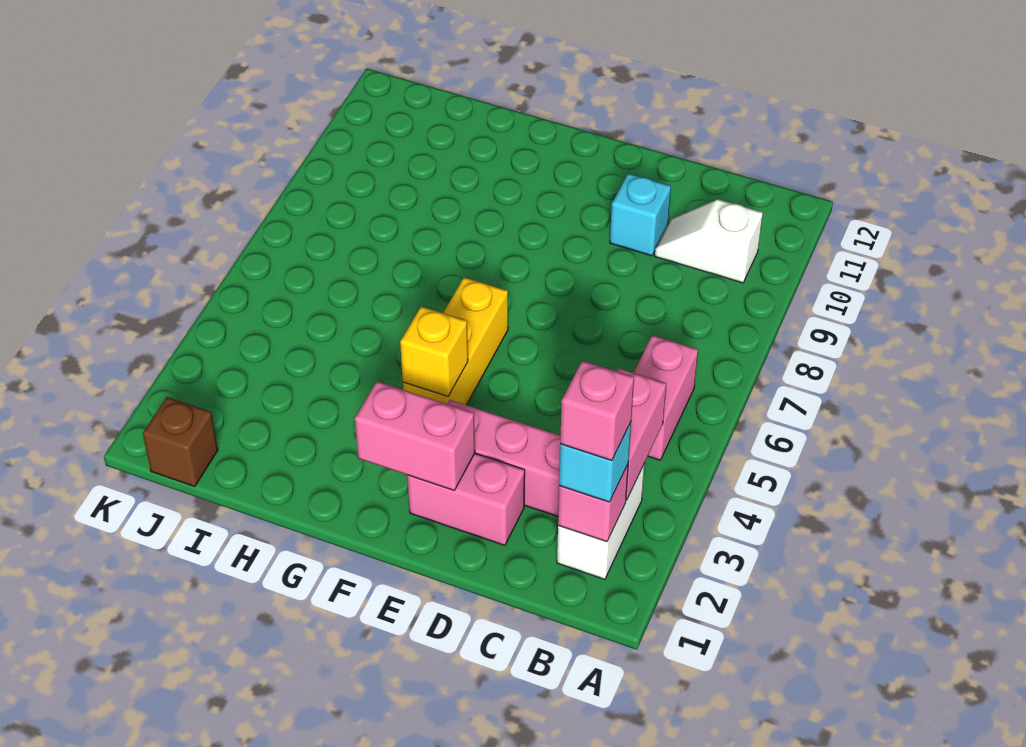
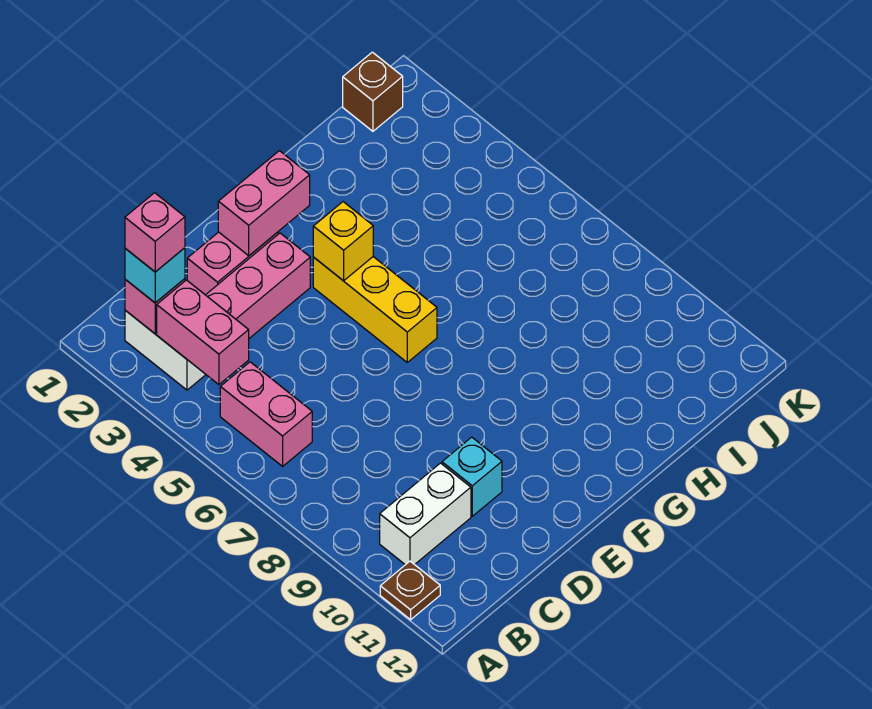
none -> brown plate A11 level 1
white slope B10:C10 level 1 top B -> white brick B10:C10 level 1

